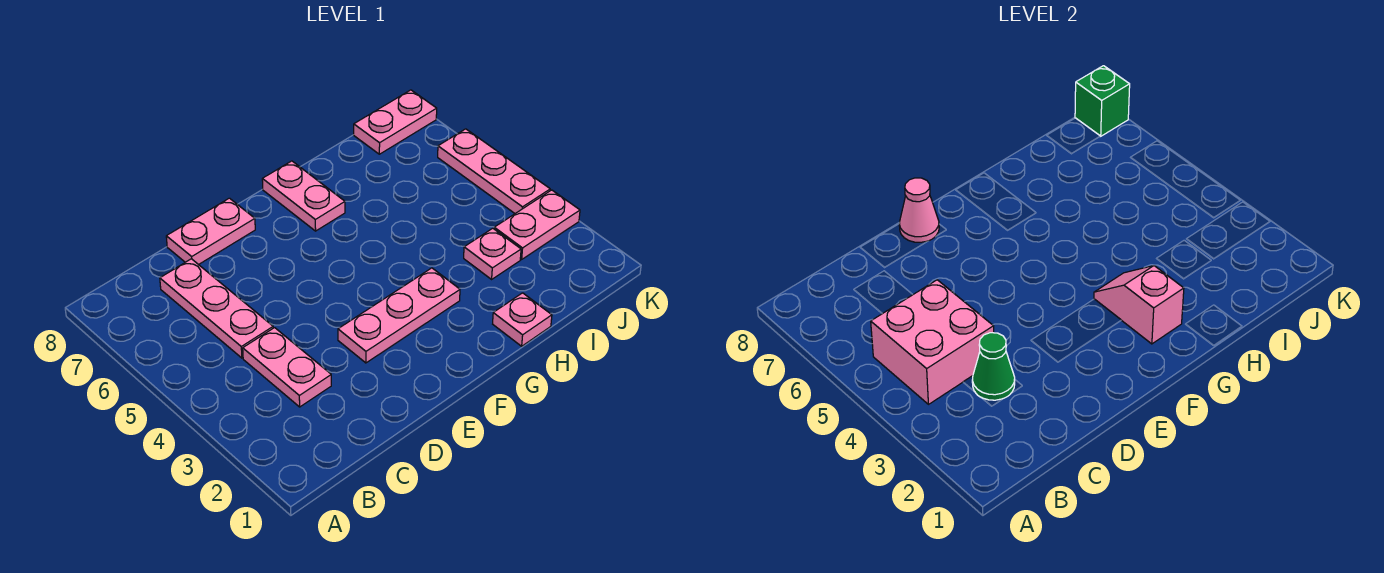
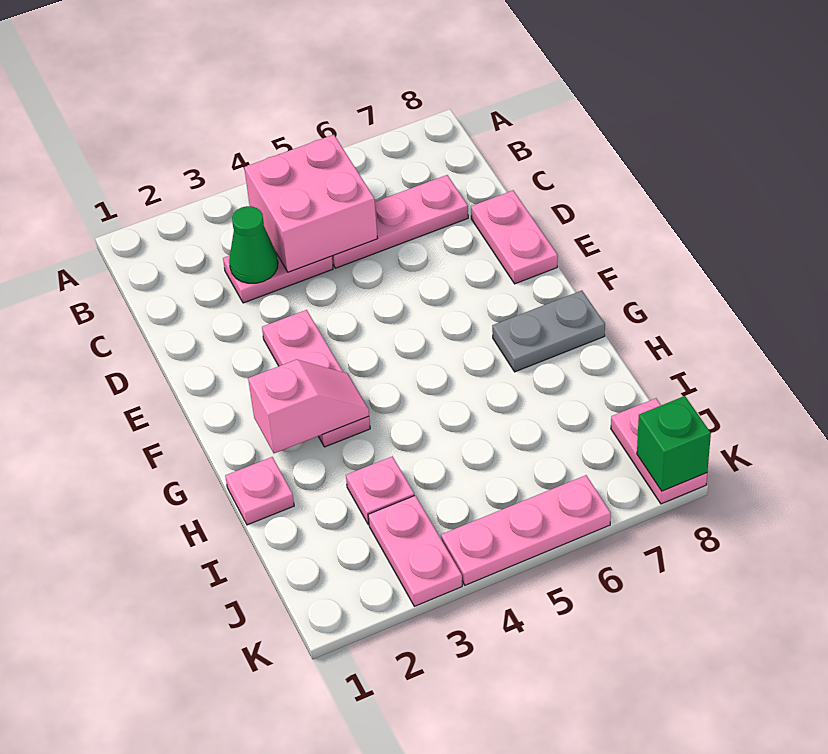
pink cone E8 level 2 -> none
pink plate G7:G8 level 1 -> grey plate G7:G8 level 1

